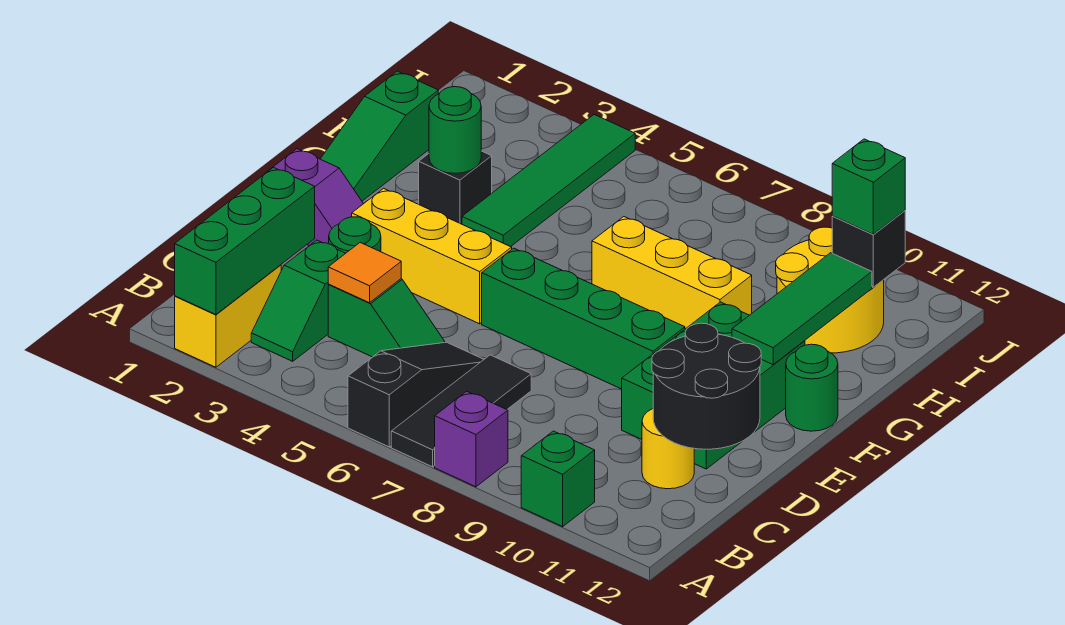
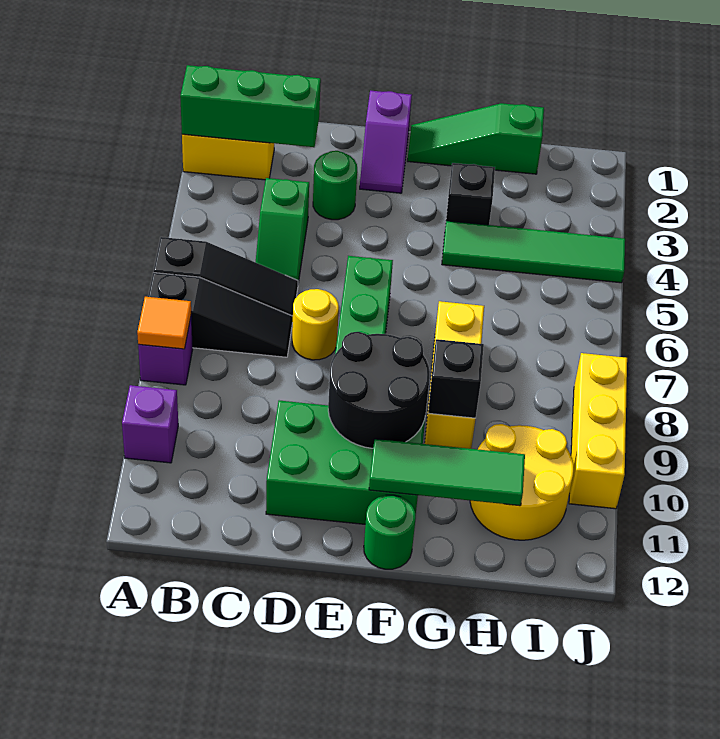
black tile A7:C7 level 1 -> black slope A7:C7 level 1 top A
green brick A10 level 1 -> purple brick A10 level 1
green slope B3:C3 level 1 top C -> none
orange tile C4 level 2 -> orange tile A8 level 2
yellow round brick C11 level 1 -> yellow round brick D7 level 1
black round brick C11:D12 level 2 -> black round brick E9:F10 level 2
yellow brick E3:E5 level 1 -> yellow brick J8:J10 level 1
green round brick G3 level 2 -> none
black brick I11 level 2 -> black brick G9 level 2
green brick I11 level 3 -> none

